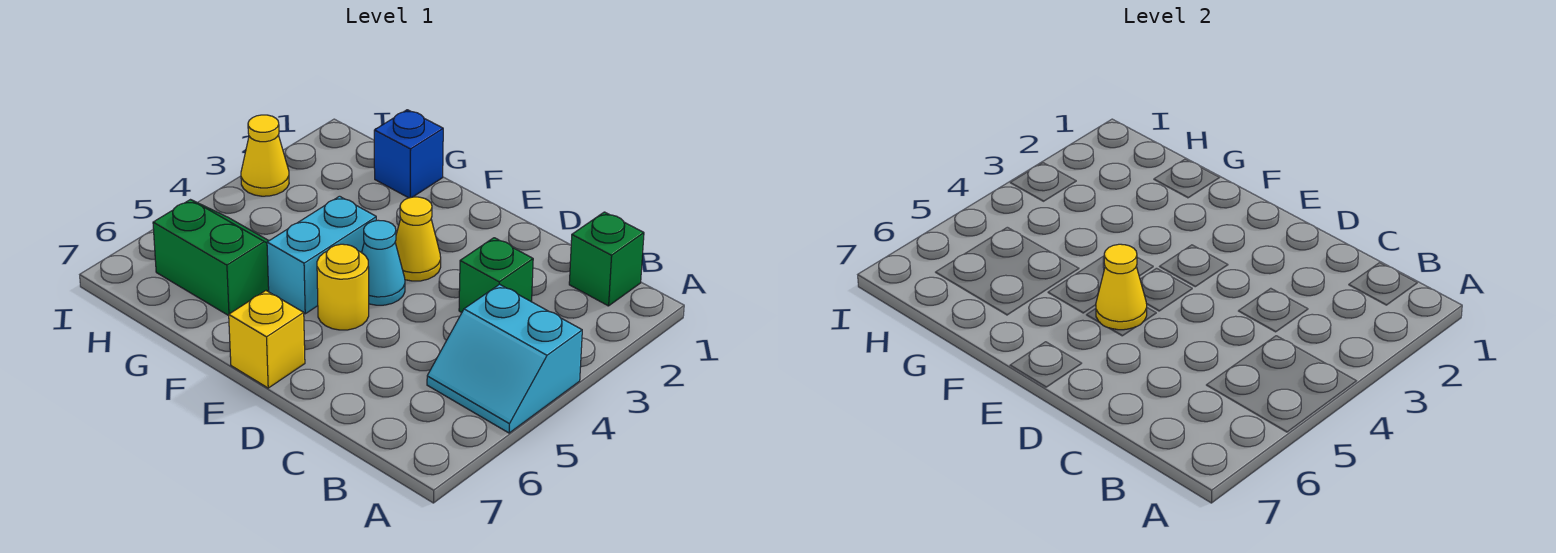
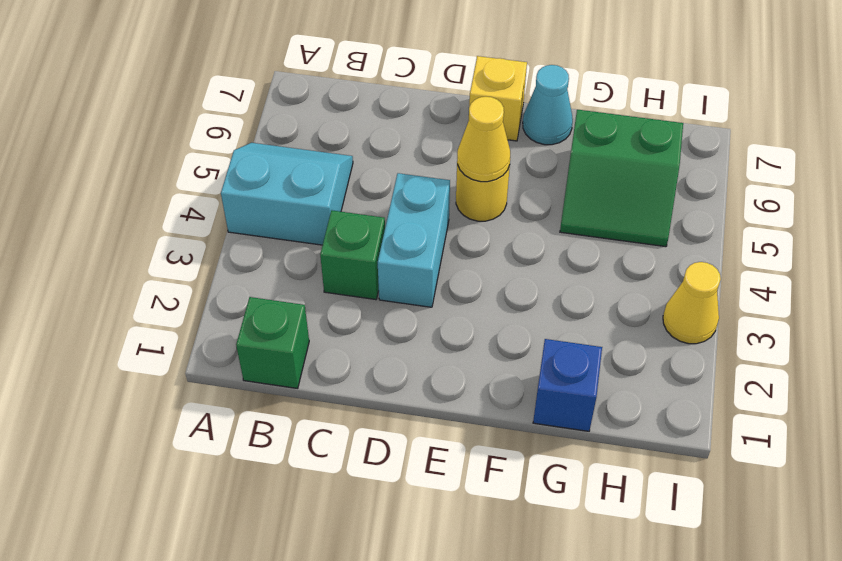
yellow cone E3 level 1 -> none
cyan cone E4 level 1 -> cyan cone F7 level 1
cyan brick F4:F5 level 1 -> cyan brick D3:D4 level 1

